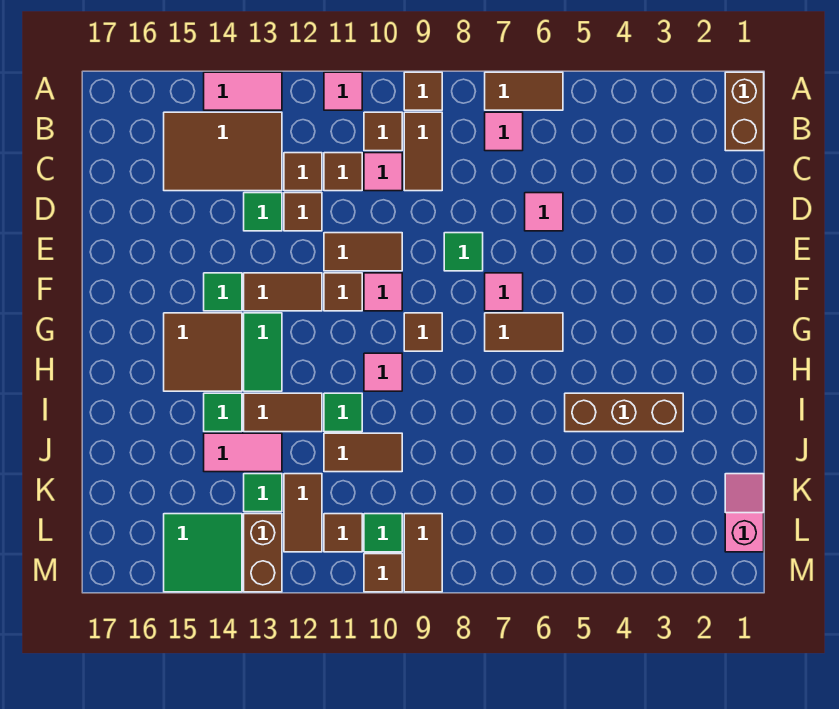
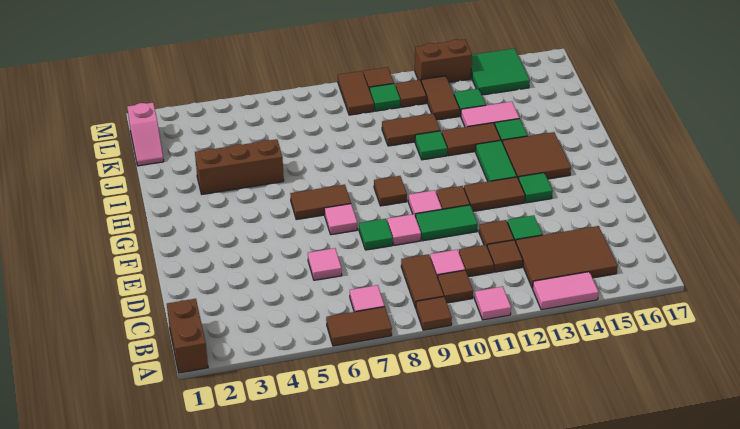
brown tile E10:E11 level 1 -> green tile E10:E11 level 1
pink tile H10 level 1 -> pink tile E9 level 1
brown brick L13:M13 level 1 -> brown brick M12:M13 level 1

